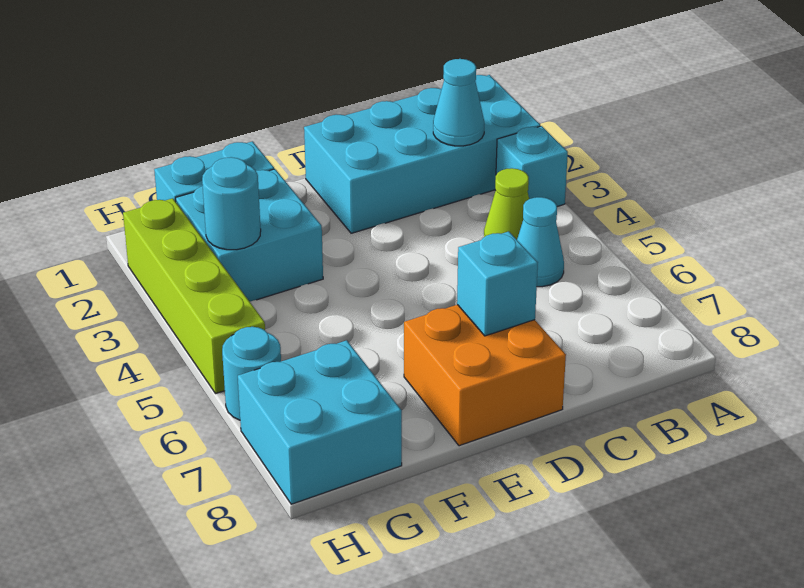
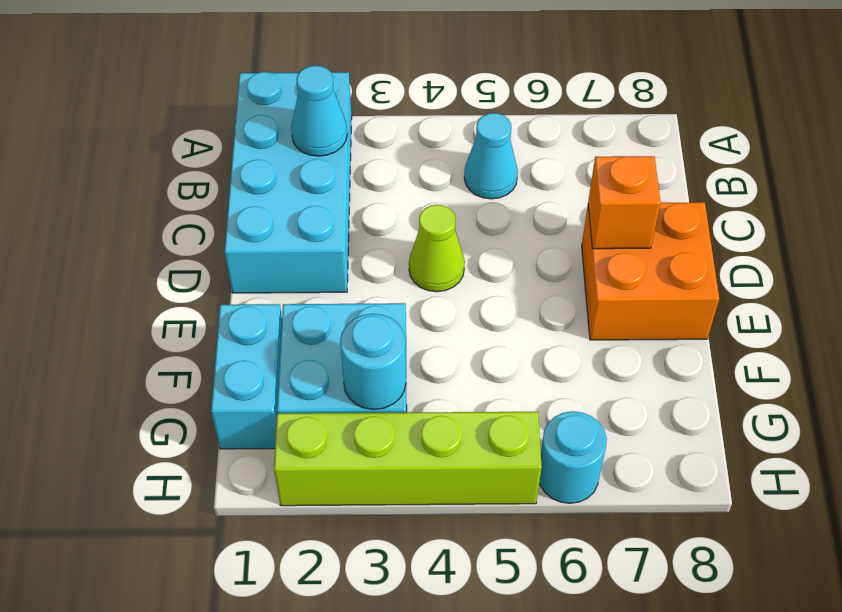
cyan brick A3 level 1 -> none
lime cone B4 level 1 -> lime cone D4 level 1
cyan brick D7 level 2 -> orange brick D7 level 2
cyan brick G7:H8 level 1 -> none

